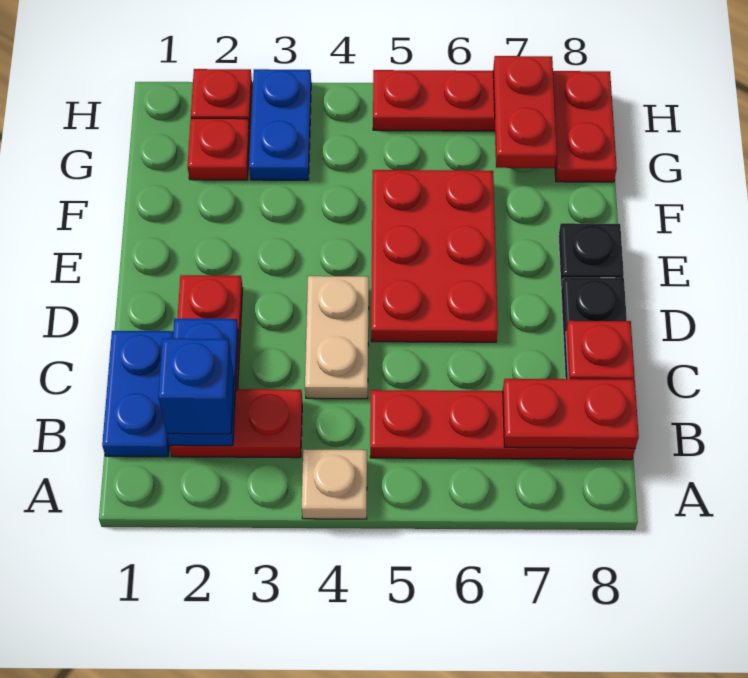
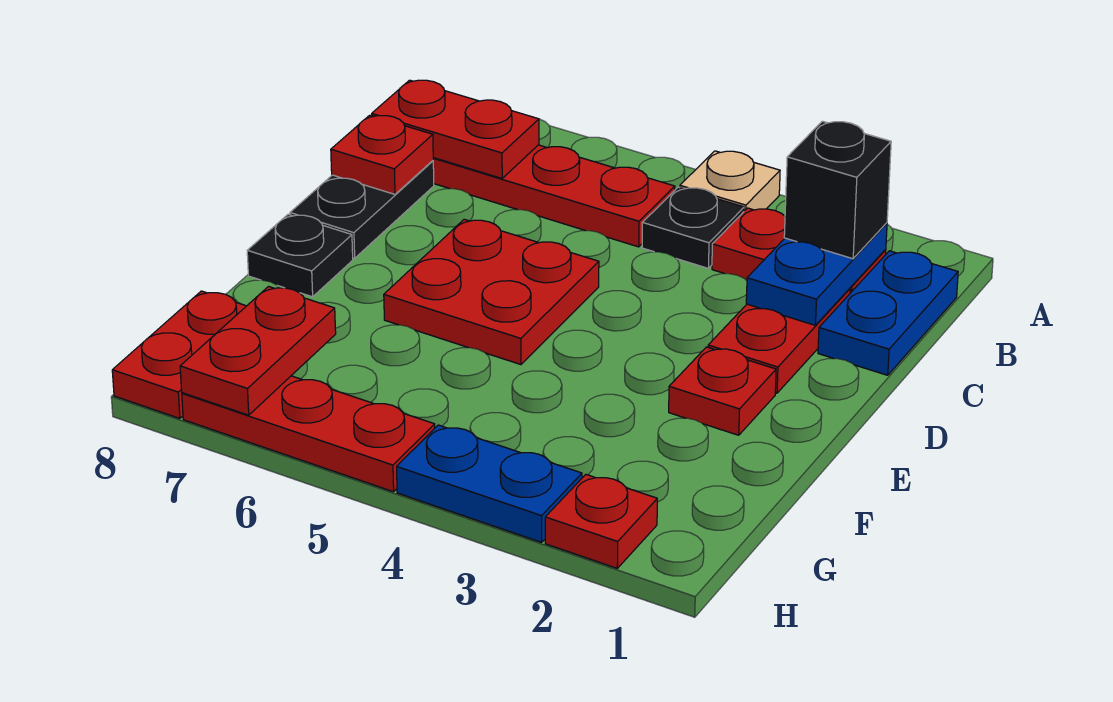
blue brick B2 level 3 -> black brick B2 level 3
none -> black plate B4 level 1
tan plate C4:D4 level 1 -> none
red plate D5:F6 level 1 -> red plate D5:E6 level 1
red plate G2 level 1 -> red plate E2 level 1
blue plate G3:H3 level 1 -> blue plate H3:H4 level 1

